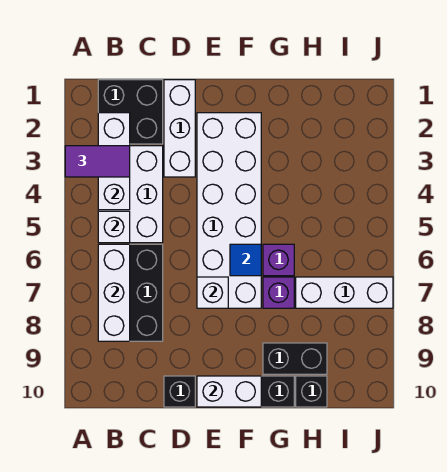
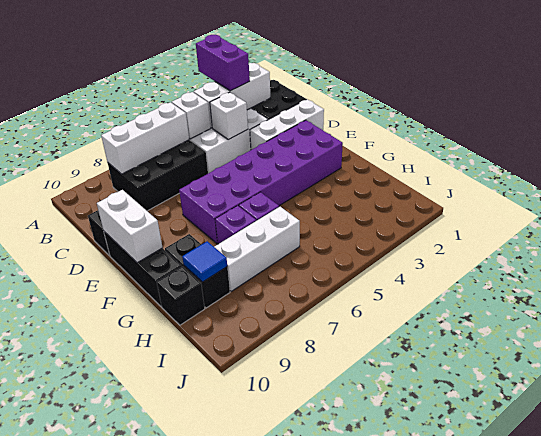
purple tile A3:B3 level 3 -> purple brick A3:B3 level 3
white brick E2:F7 level 1 -> purple brick E2:F7 level 1
white brick E7 level 2 -> white brick C4 level 2
blue tile F6 level 2 -> blue tile H9 level 2
white brick H7:J7 level 1 -> white brick H6:H8 level 1

